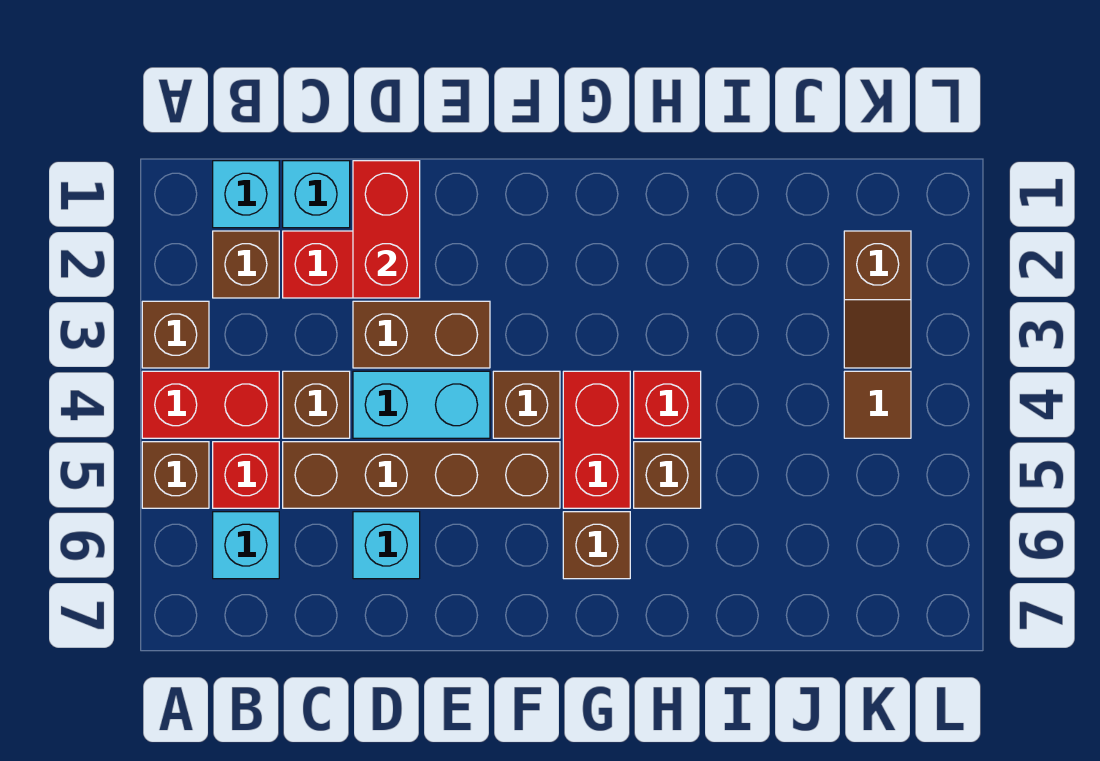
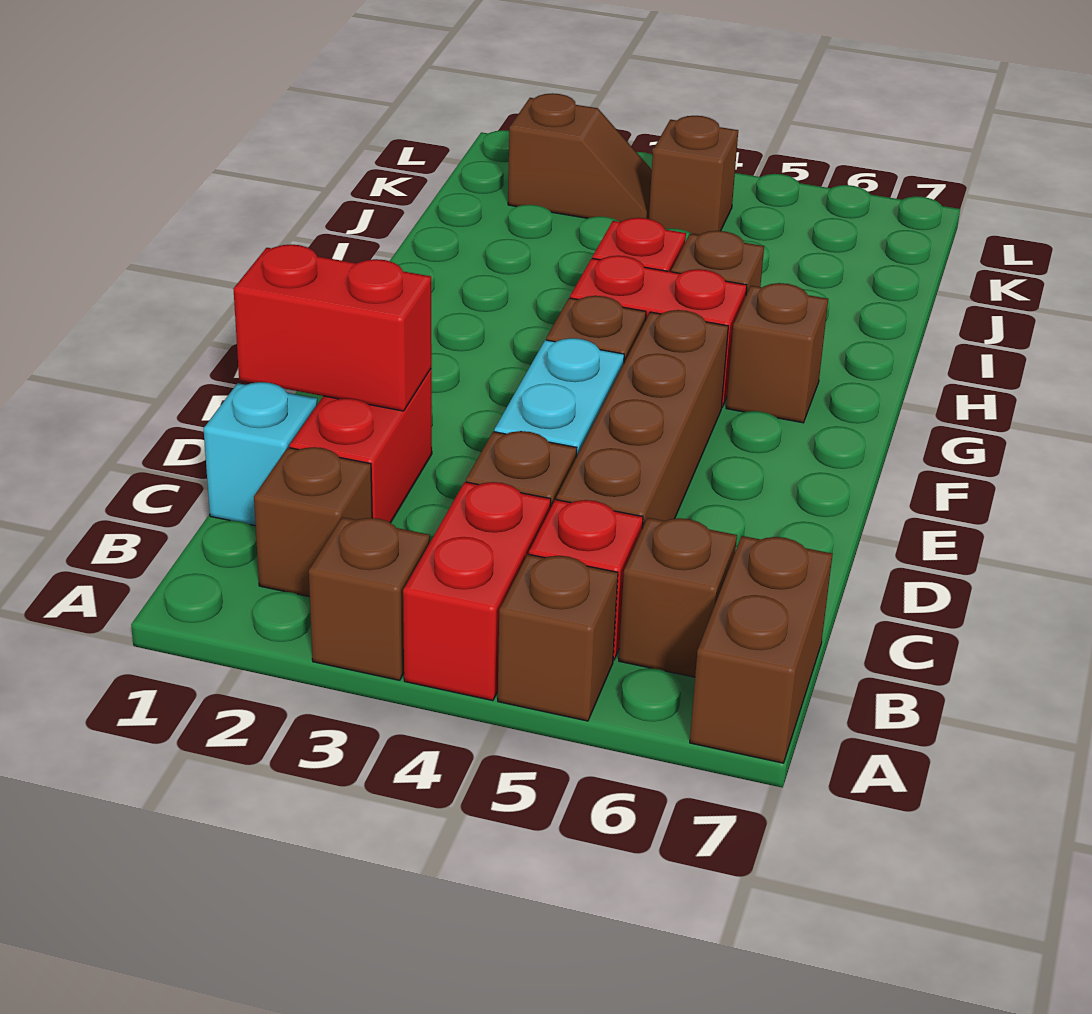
cyan brick B1 level 1 -> none
cyan brick B6 level 1 -> brown brick B6 level 1
brown brick D3:E3 level 1 -> brown brick A7:B7 level 1
cyan brick D6 level 1 -> none
brown tile K4 level 1 -> brown brick K4 level 1

